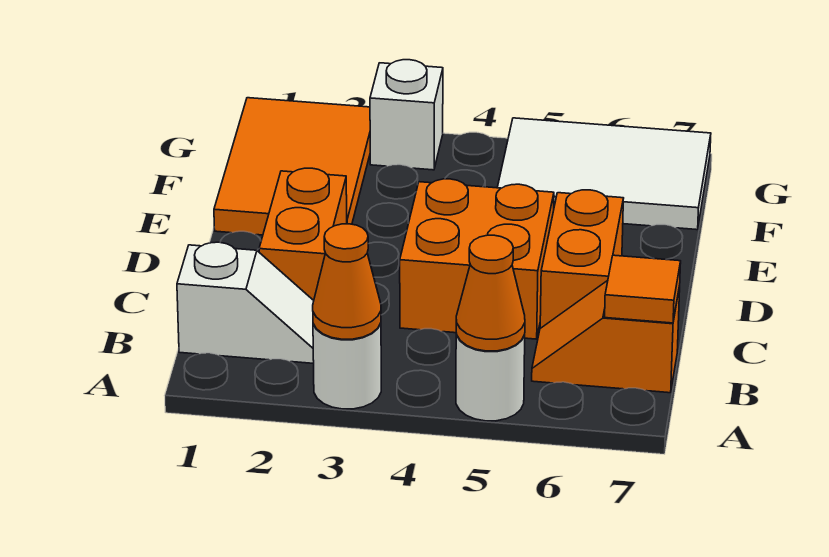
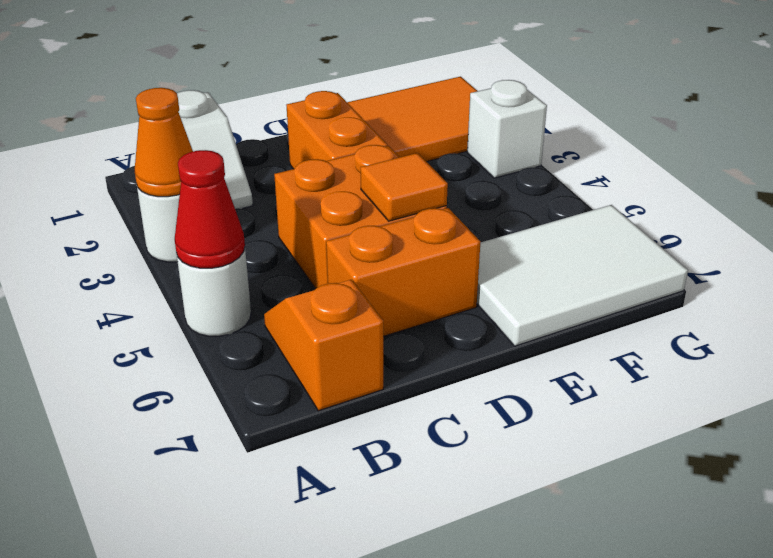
orange cone A5 level 2 -> red cone A5 level 2
orange tile B7 level 2 -> orange tile D5 level 2
orange brick C2:D2 level 1 -> orange brick D2:D3 level 1
white tile F5:G7 level 1 -> white tile E6:G7 level 1

